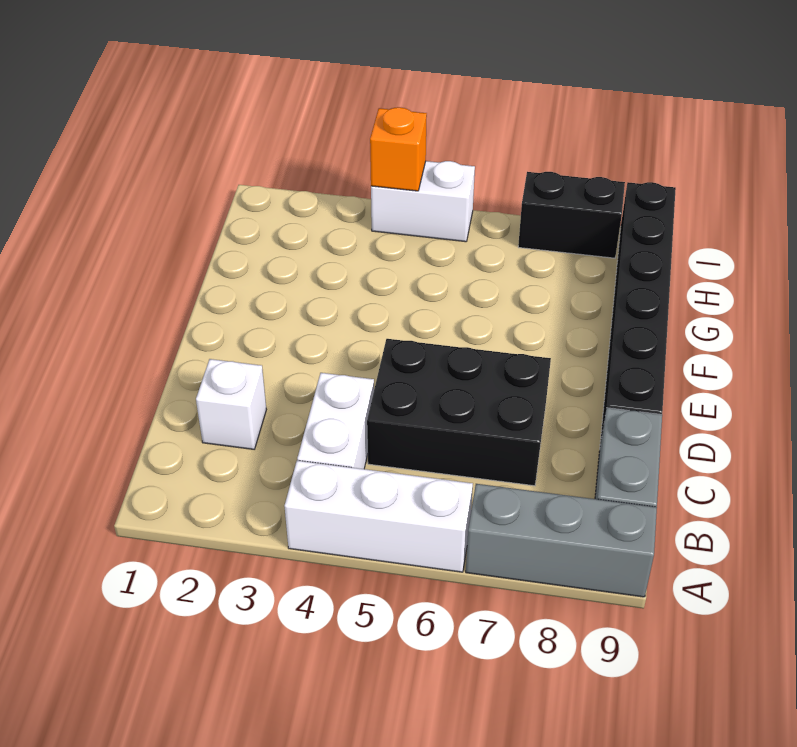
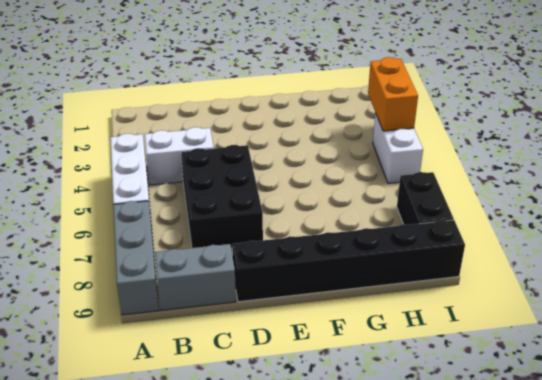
white brick C2 level 1 -> none
orange brick I4 level 2 -> orange brick I3:I4 level 2

